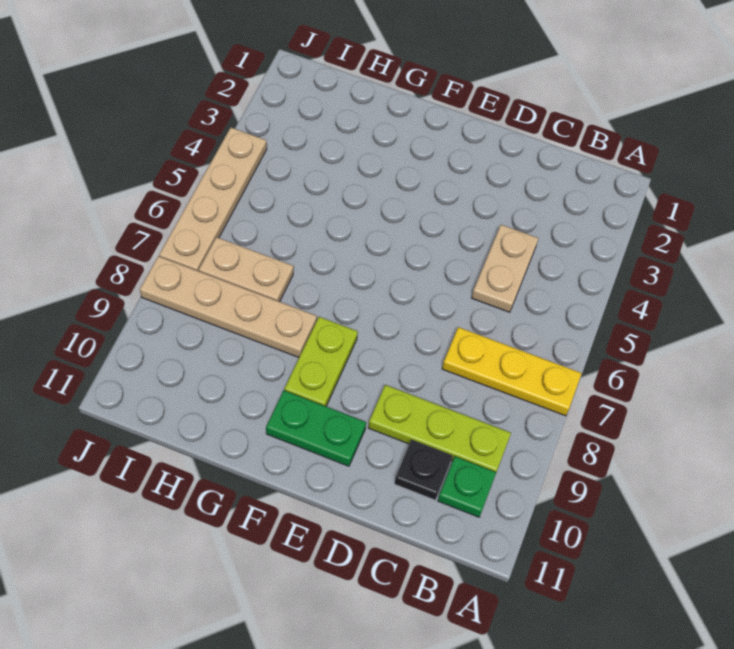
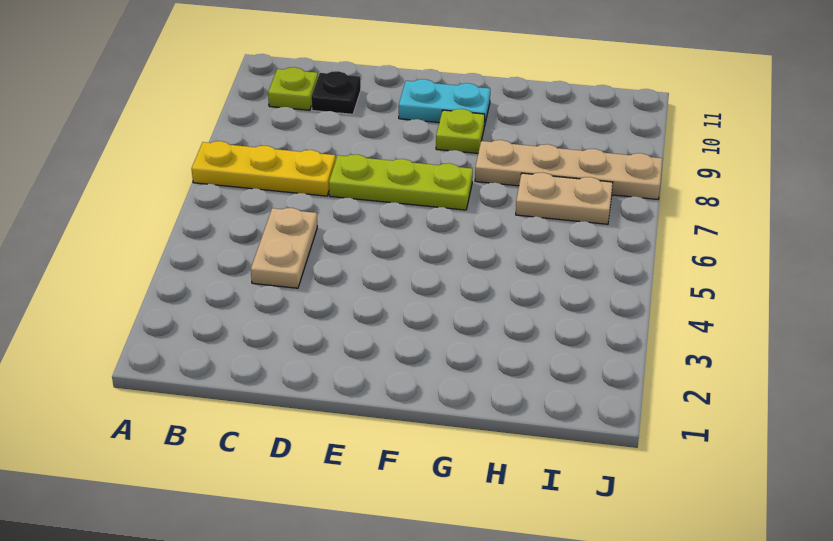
lime plate B9:D9 level 1 -> lime plate D7:F7 level 1
green plate B10 level 1 -> lime plate B10 level 1
green plate E10:F10 level 1 -> cyan plate E10:F10 level 1
lime plate F8:F9 level 1 -> lime plate F9 level 1
tan plate J4:J7 level 1 -> none

